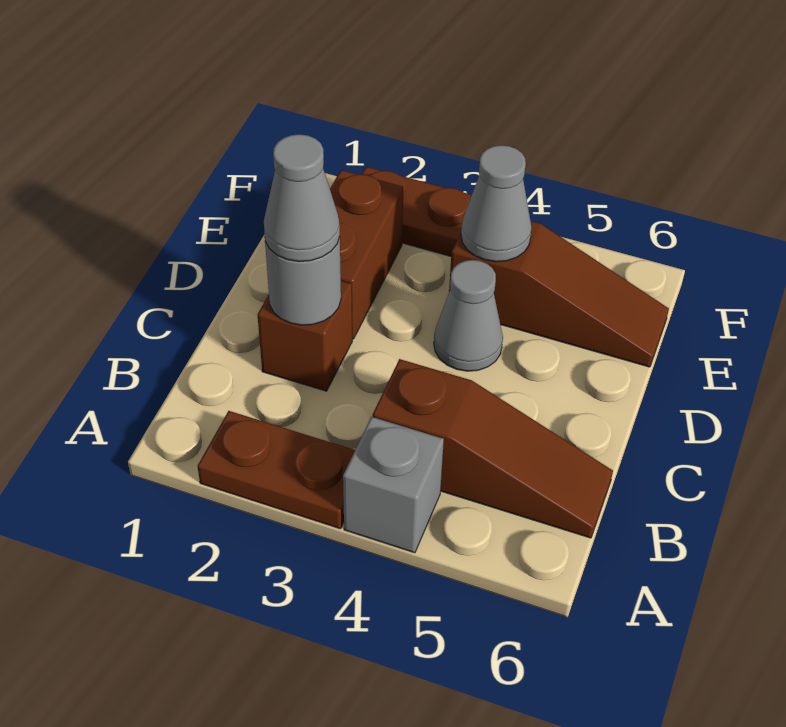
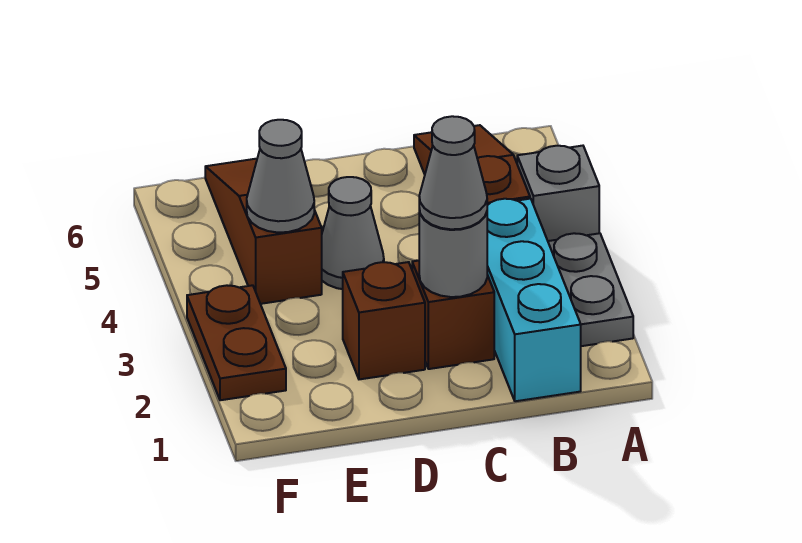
brown plate A2:A3 level 1 -> grey plate A2:A3 level 1
none -> cyan brick B1:B3 level 1
brown brick D2:E2 level 1 -> brown brick D2 level 1

